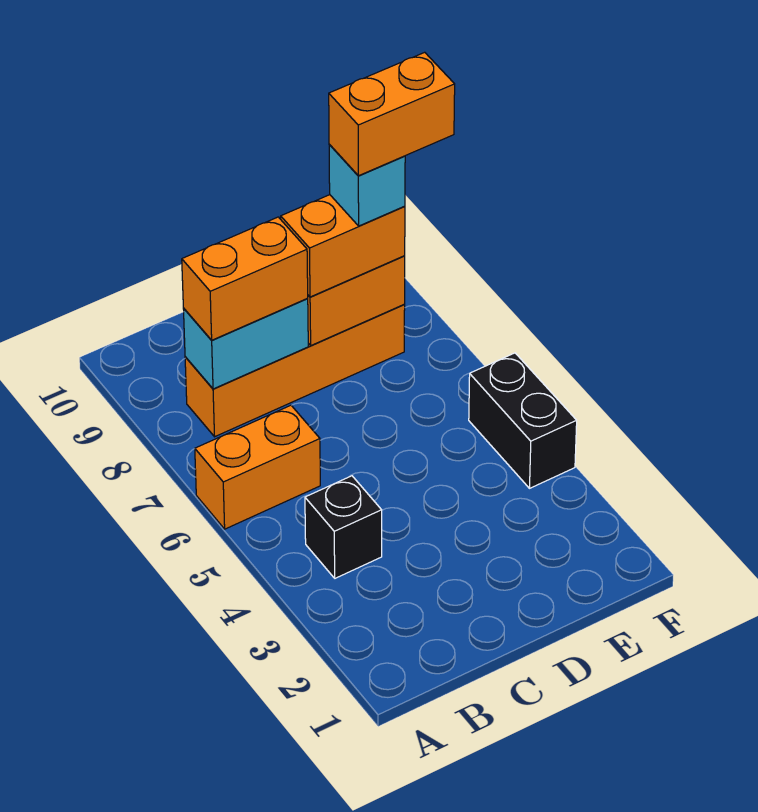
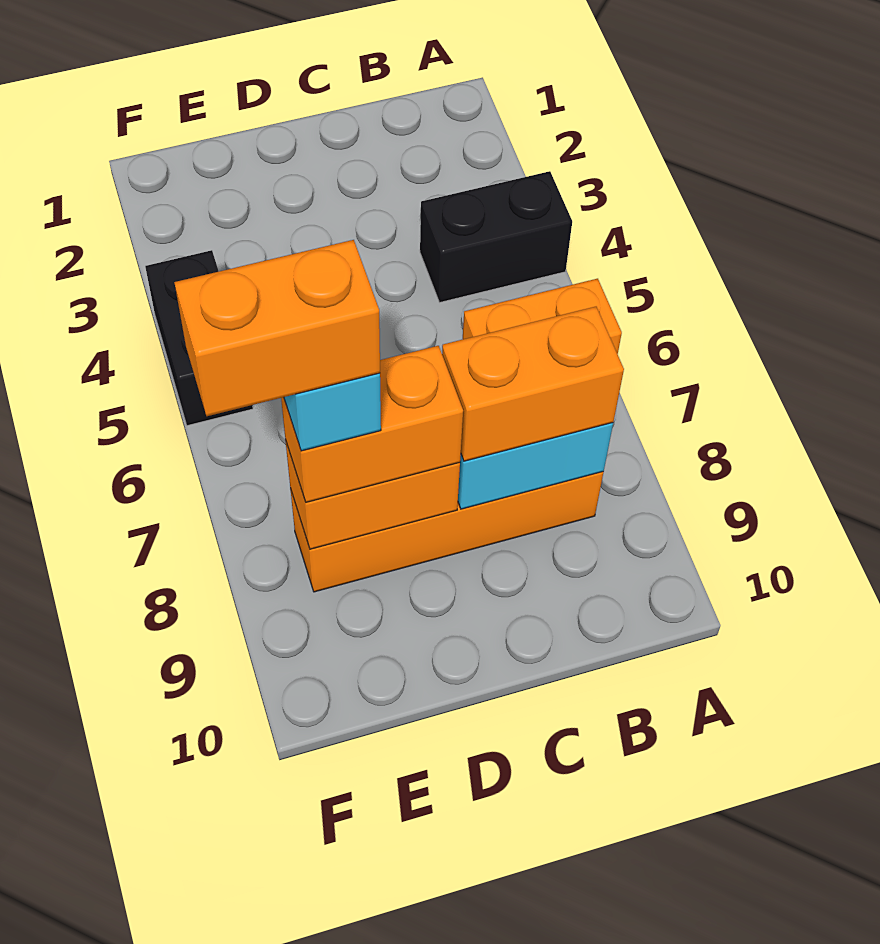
black brick B4 level 1 -> black brick A4:B4 level 1

